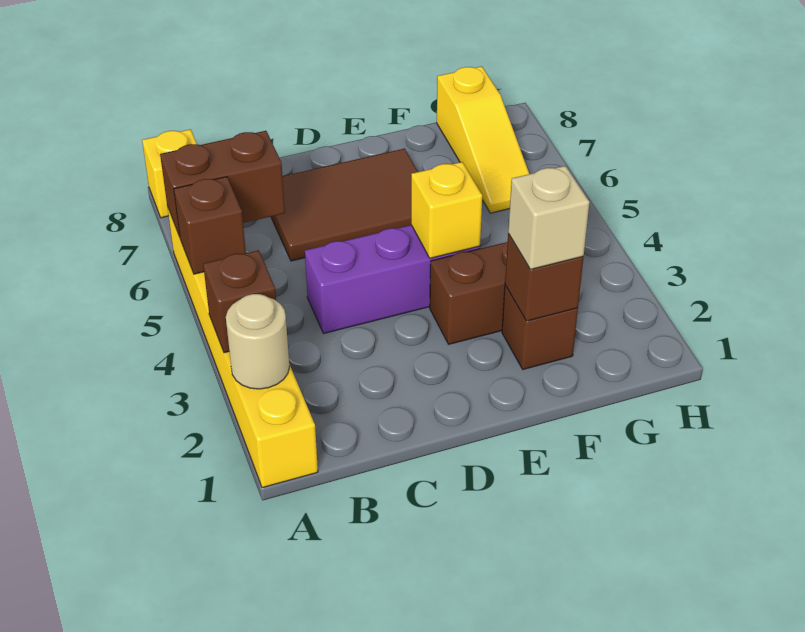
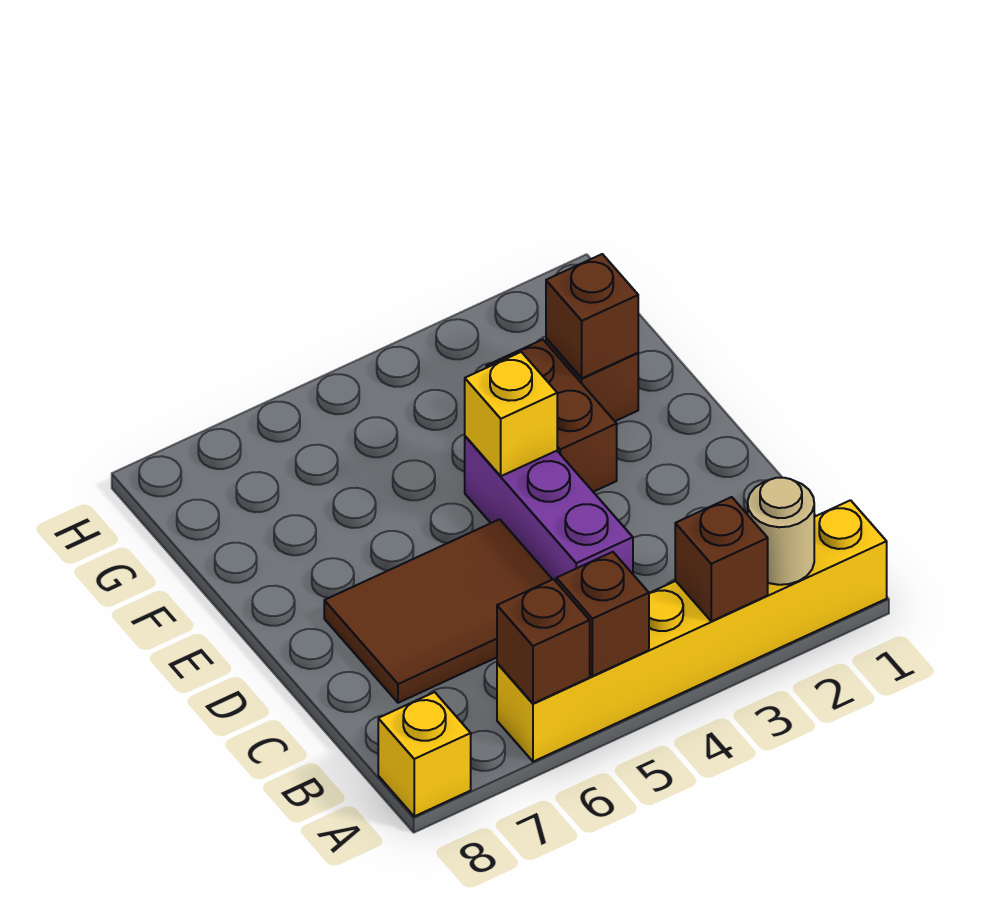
brown brick A6:B6 level 2 -> brown brick A6 level 2
brown tile C6:E7 level 1 -> brown tile C5:D7 level 1
tan brick F2 level 3 -> none
yellow slope G6:G8 level 1 top 8 -> none

